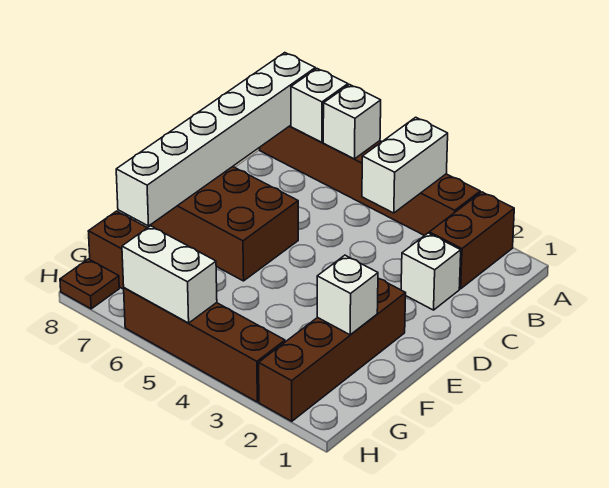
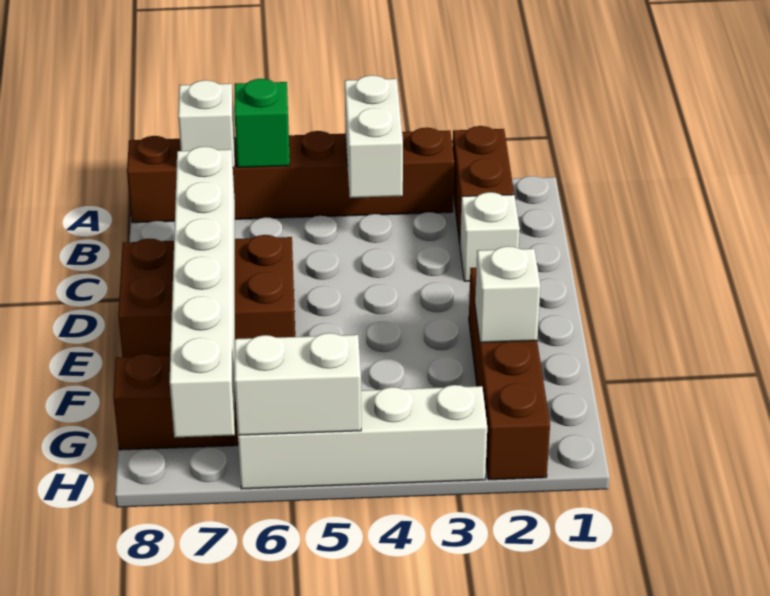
white brick A6 level 2 -> green brick A6 level 2
white brick A8:F8 level 2 -> white brick C7:H7 level 2
brown brick H3:H6 level 1 -> white brick H3:H6 level 1
brown plate H8 level 1 -> none

